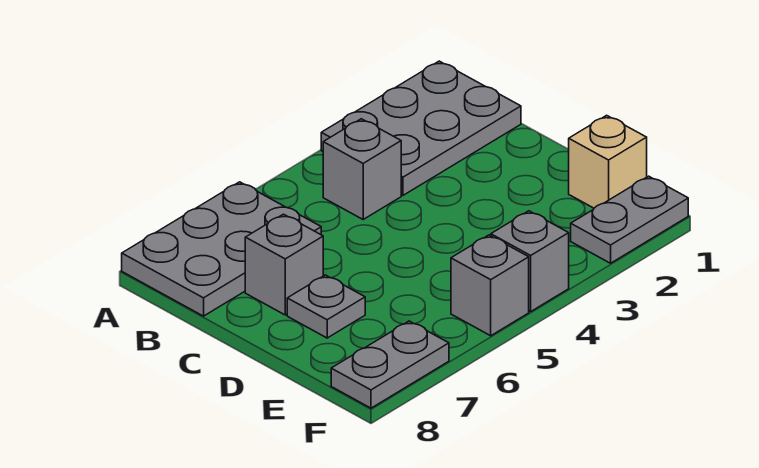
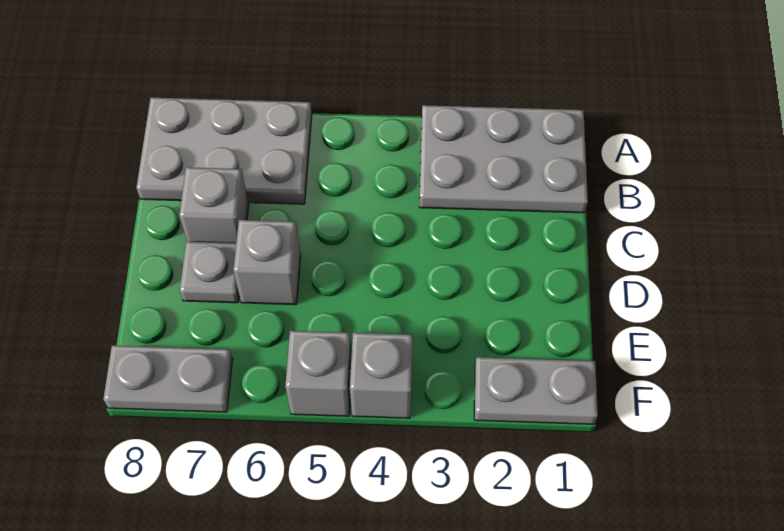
grey brick B4 level 1 -> grey brick D6 level 1
tan brick E1 level 1 -> none

